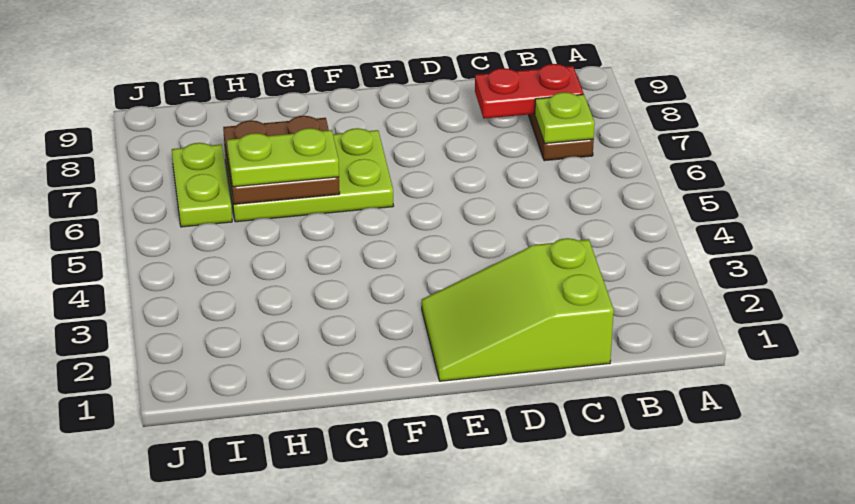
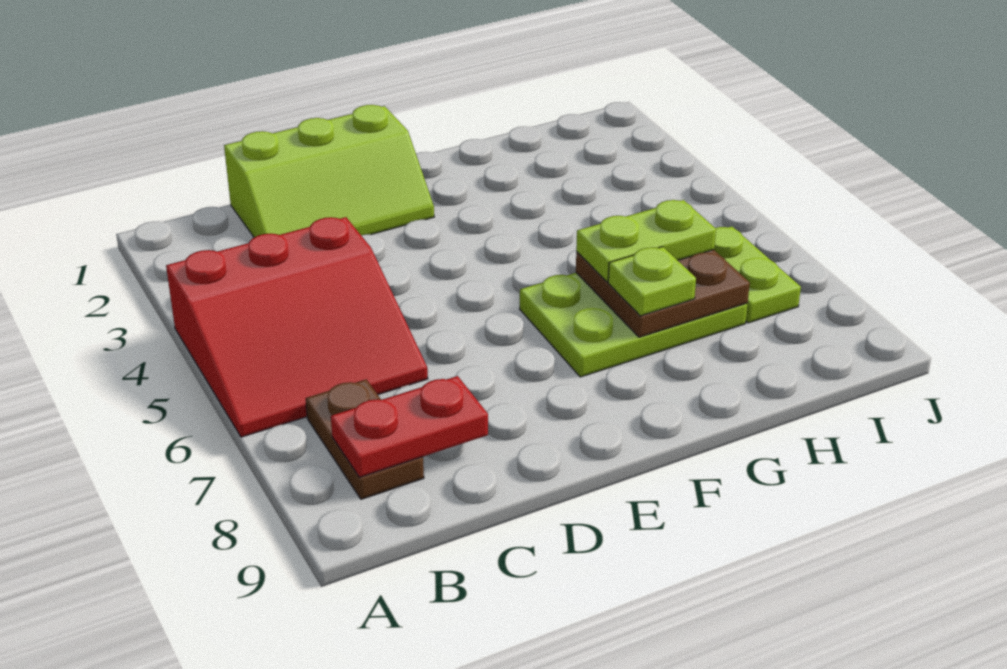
none -> red slope A4:C6 level 1 top 4
lime plate B7 level 2 -> lime plate G7 level 3
lime slope C1:E2 level 1 top C -> lime slope C1:E2 level 1 top 1

